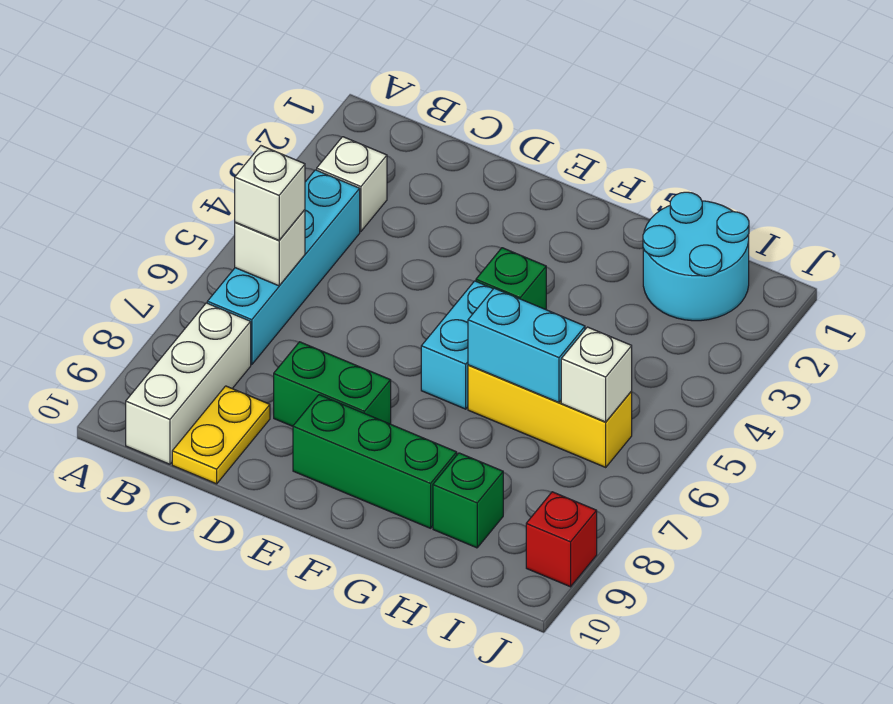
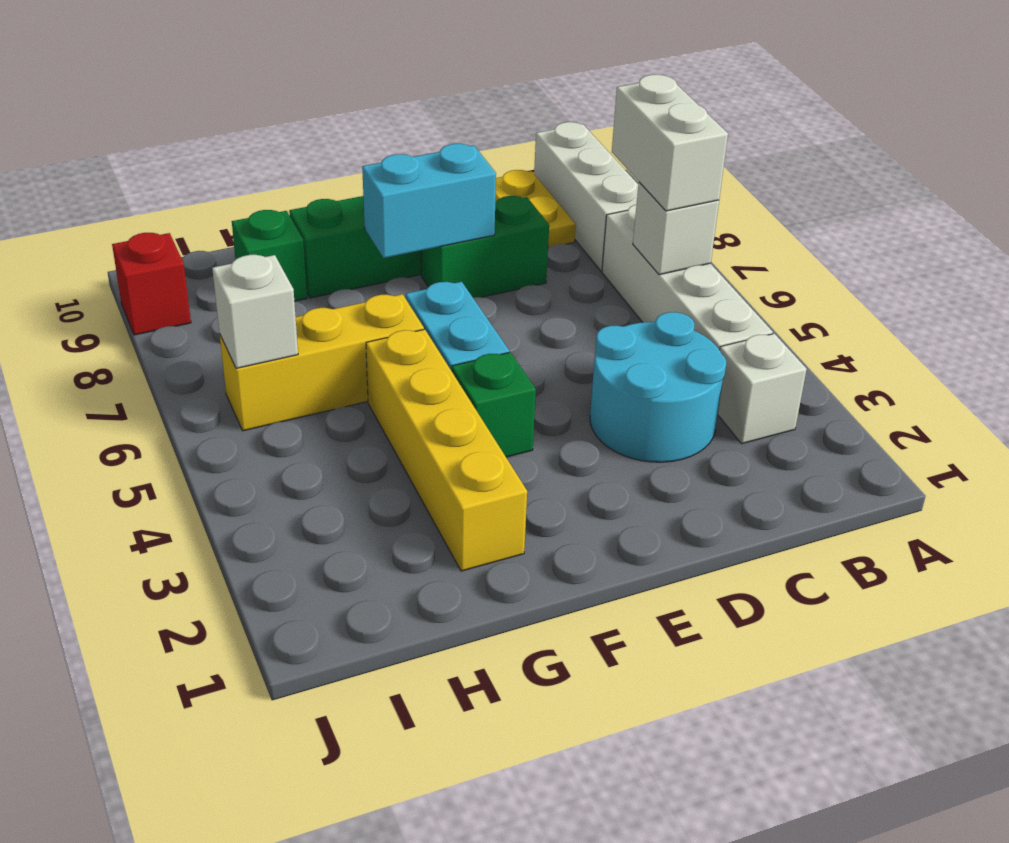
cyan brick B4:B7 level 1 -> white brick B4:B7 level 1
white brick B6 level 3 -> white brick B6:B7 level 3
none -> yellow brick G2:G5 level 1
cyan brick G6:H6 level 2 -> cyan brick E8:F8 level 2
cyan round brick H1:I2 level 1 -> cyan round brick C3:D4 level 1

